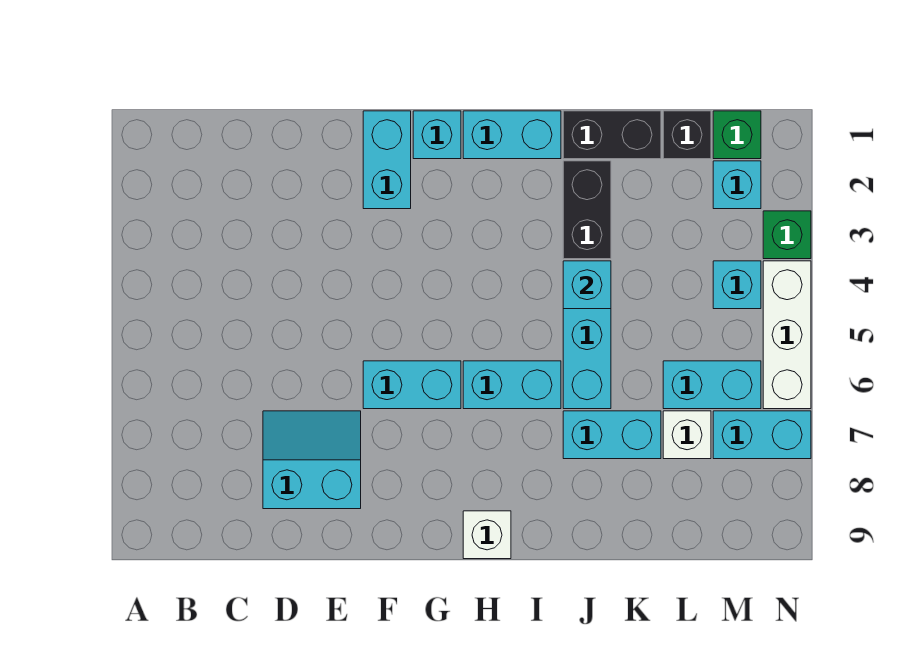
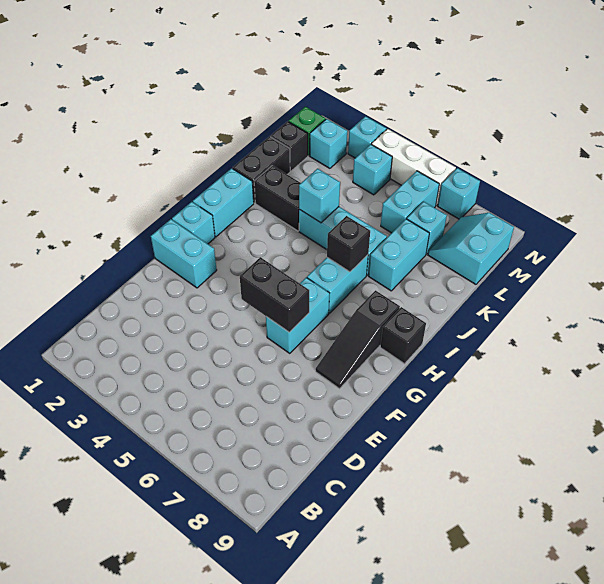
cyan slope D7:E8 level 1 top 8 -> cyan slope L8:M9 level 1 top 9
none -> black brick F5:F6 level 2
none -> black slope F8:H8 level 1 top H
white brick H9 level 1 -> black brick H9 level 1
none -> black brick I6 level 2
white brick L7 level 1 -> cyan brick L7 level 1
cyan brick M7:N7 level 1 -> cyan brick N7 level 1
green brick N3 level 1 -> cyan brick N3 level 1

